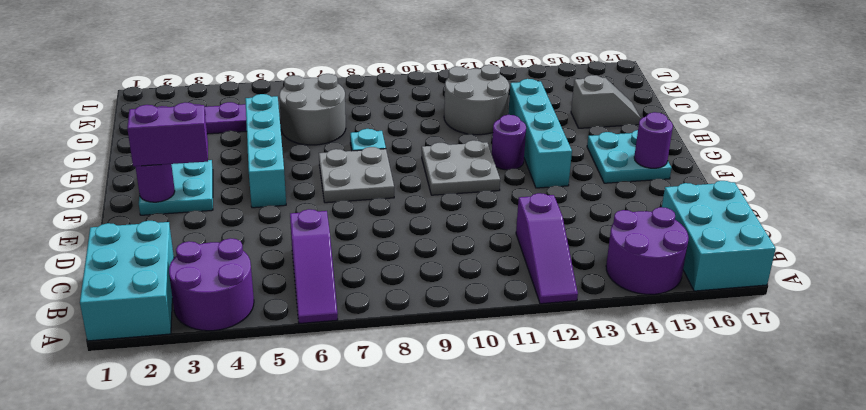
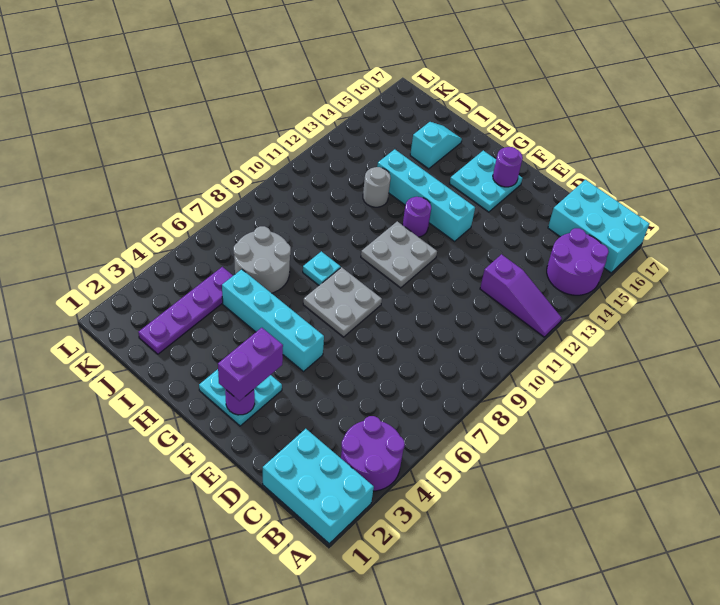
purple slope A6:C6 level 1 top C -> none
grey round brick I11:J12 level 1 -> grey round brick I12 level 1
grey slope I15:I16 level 1 top 15 -> cyan slope I15:I16 level 1 top 15

